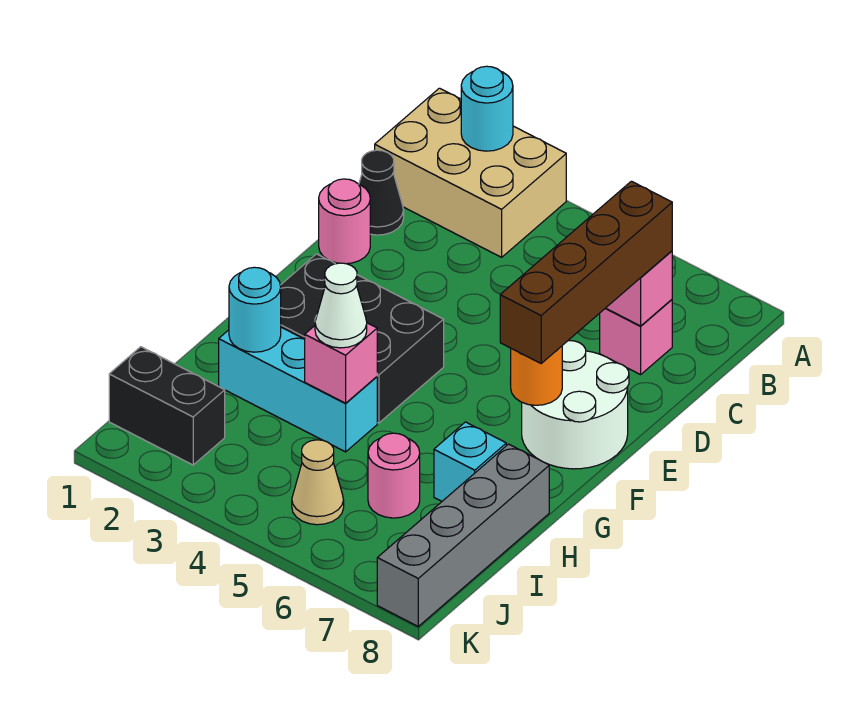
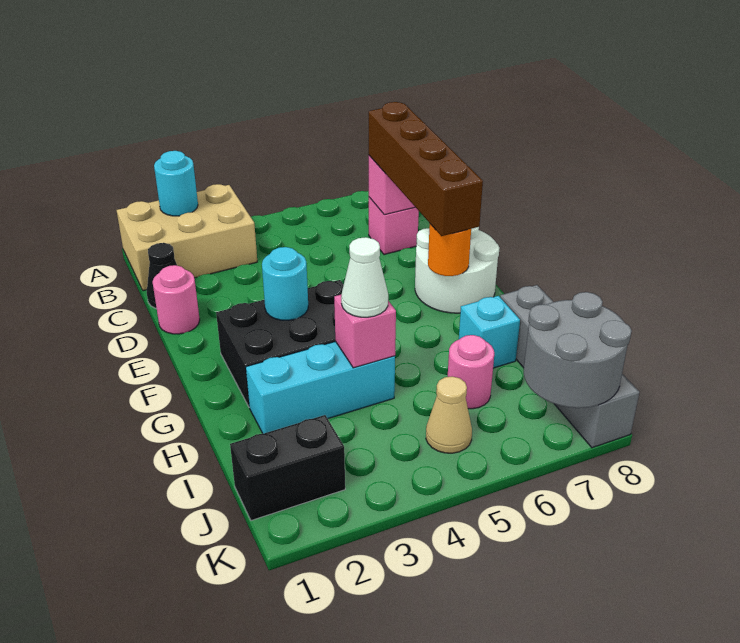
cyan round brick H2 level 2 -> cyan round brick F3 level 2
none -> grey round brick J7:K8 level 2

